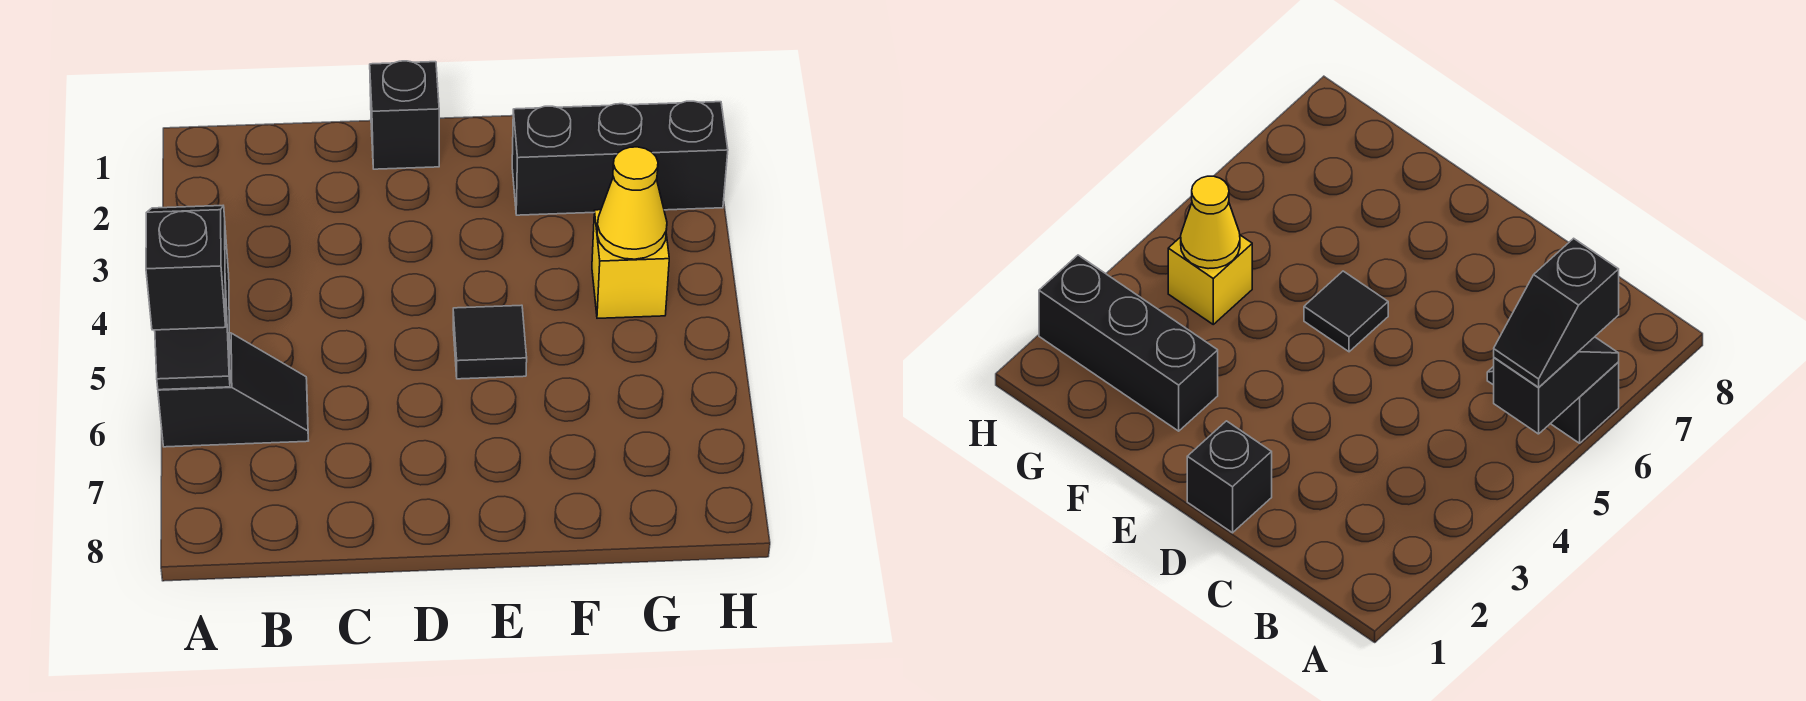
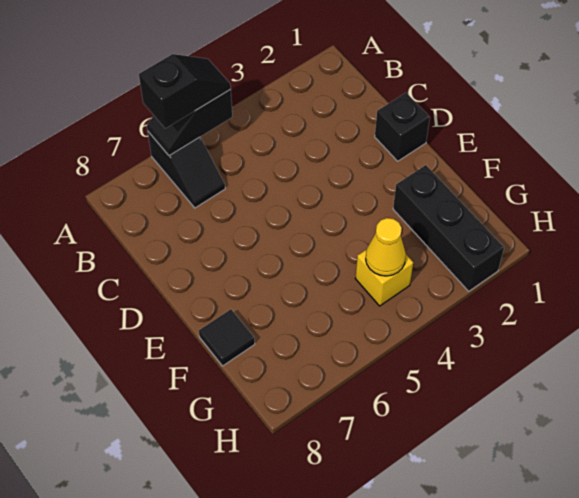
black tile E5 level 1 -> black tile F8 level 1

